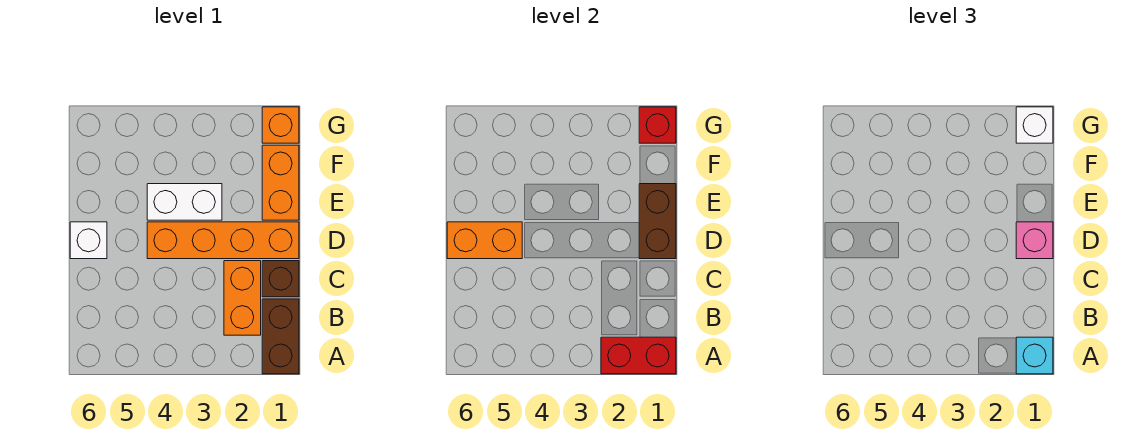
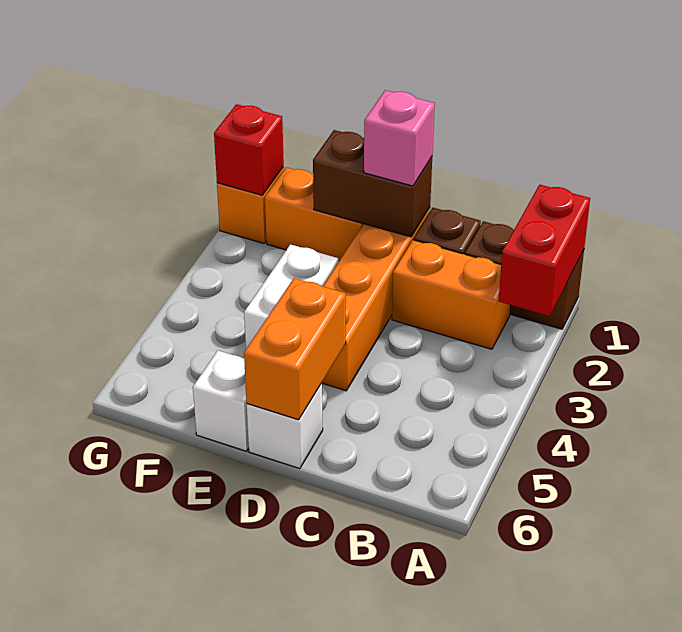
cyan brick A1 level 3 -> none
white brick G1 level 3 -> white brick E6 level 1

